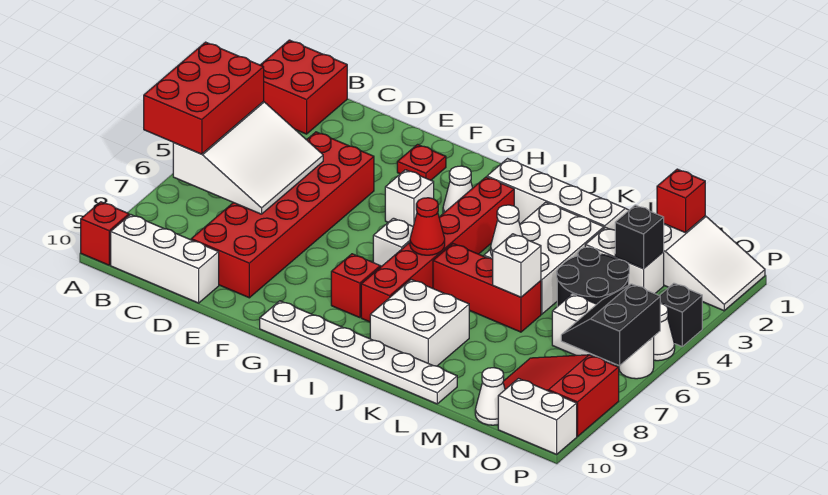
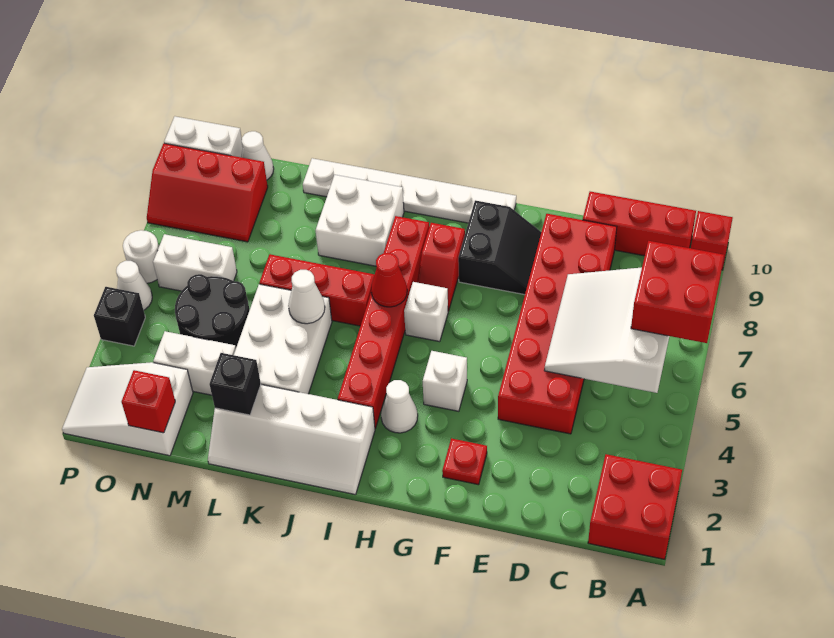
red brick A5:B7 level 3 -> red brick A6:B7 level 3
white brick B10:D10 level 1 -> red brick B10:D10 level 1
white brick L6 level 2 -> none
black brick N3 level 2 -> black brick L2 level 2
red slope N8:P9 level 1 top P -> red slope N8:P9 level 1 top 9
black slope O6:P7 level 2 top P -> black slope F8:G9 level 1 top G

